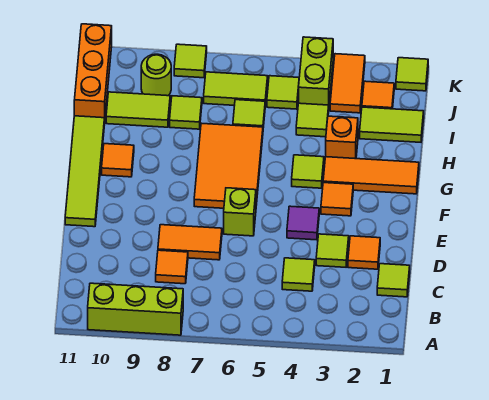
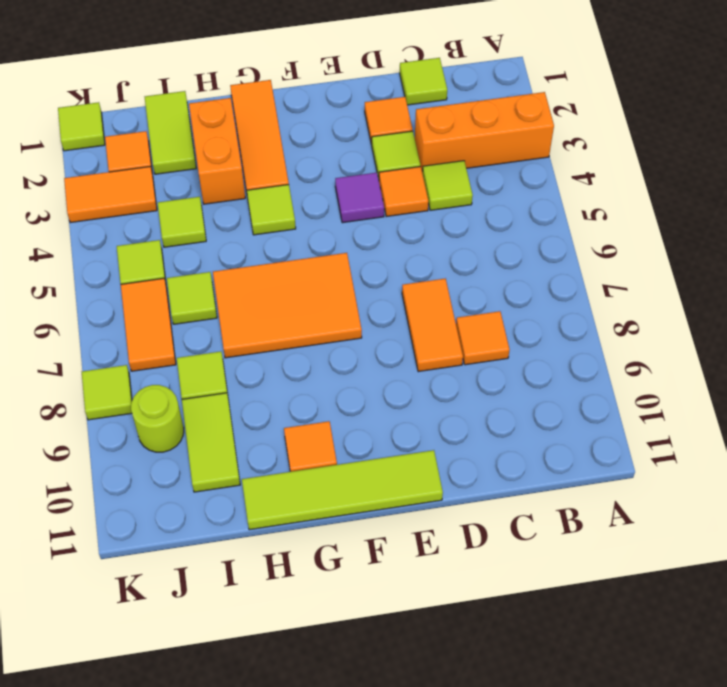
lime brick A8:A10 level 1 -> none
lime brick E6 level 1 -> none
orange tile F3 level 1 -> orange tile D4 level 1
orange brick H3 level 1 -> orange brick H2:H3 level 1
orange brick I11:K11 level 1 -> orange brick A3:C3 level 1
lime brick J4:K4 level 1 -> none
lime tile J6:J7 level 1 -> orange tile J6:J7 level 1

